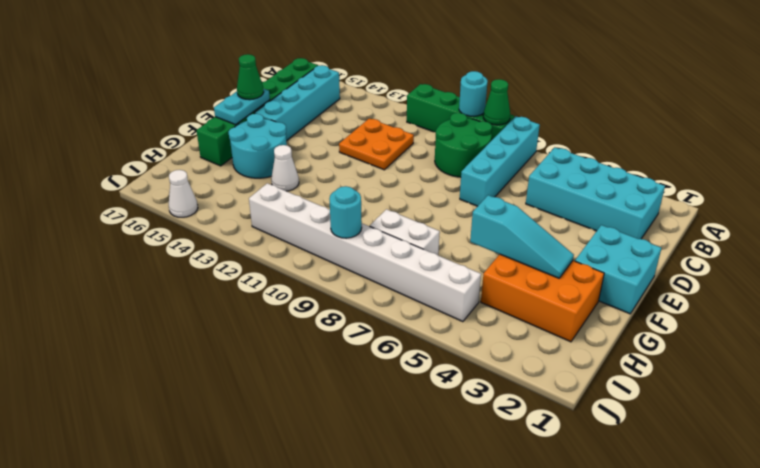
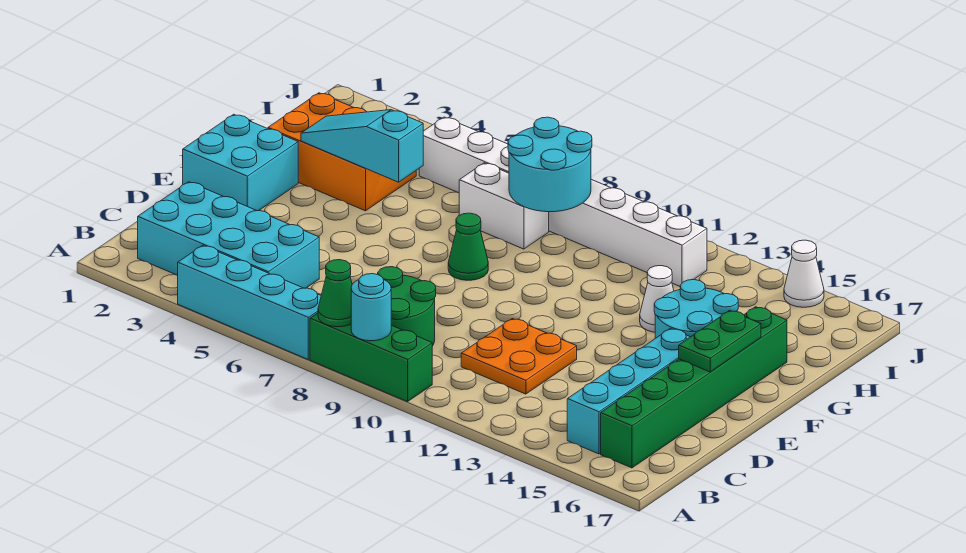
cyan brick A7:D7 level 1 -> cyan brick A4:A7 level 1
green brick A8:A11 level 1 -> green brick A8:A10 level 1
cyan plate E16:F16 level 2 -> green plate E16:F16 level 2
green cone E16 level 3 -> green cone F8 level 1
cyan round brick I9 level 2 -> cyan round brick H8:I9 level 2

